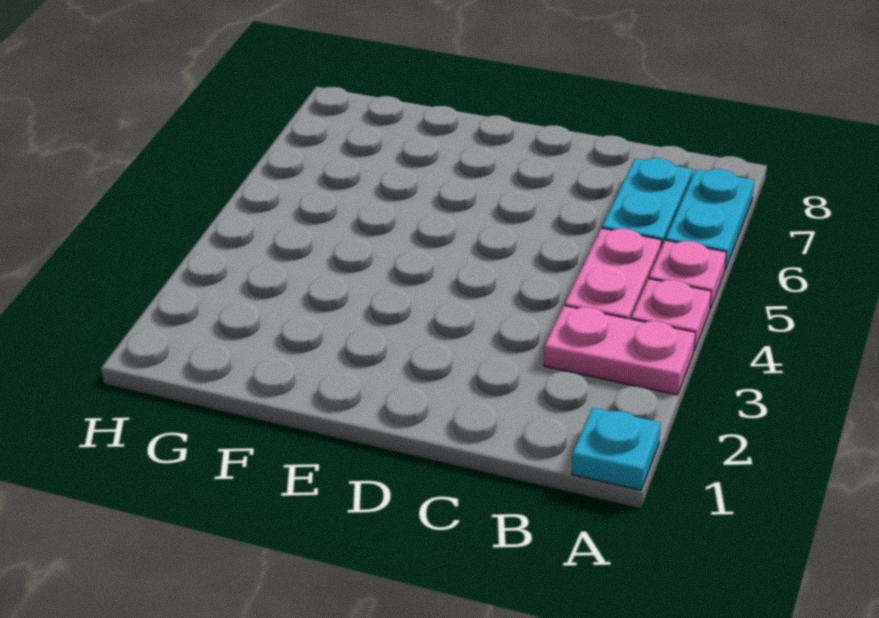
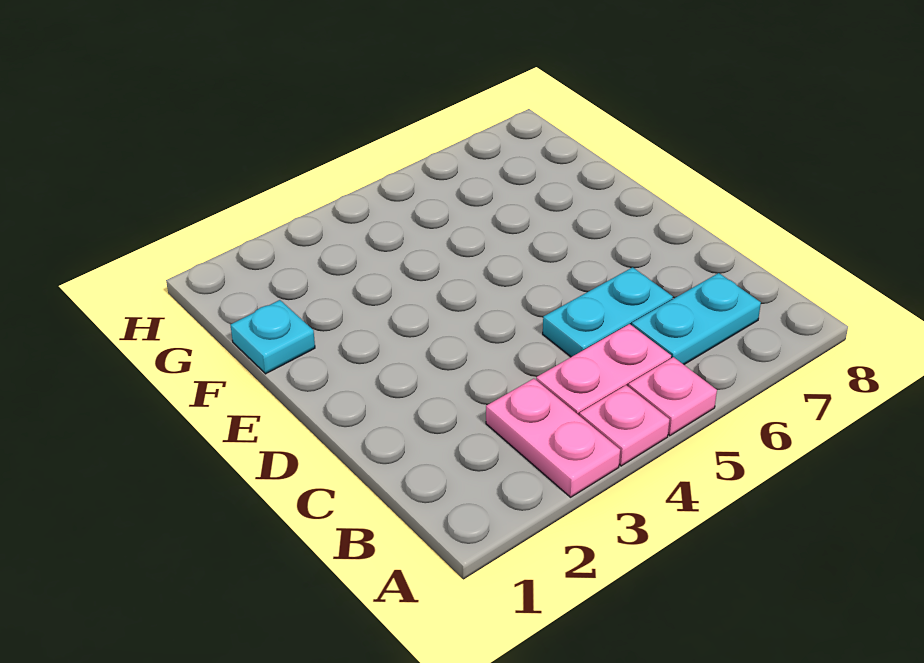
cyan plate A1 level 1 -> cyan plate F1 level 1
cyan plate A6:A7 level 1 -> cyan plate C5:C6 level 1

